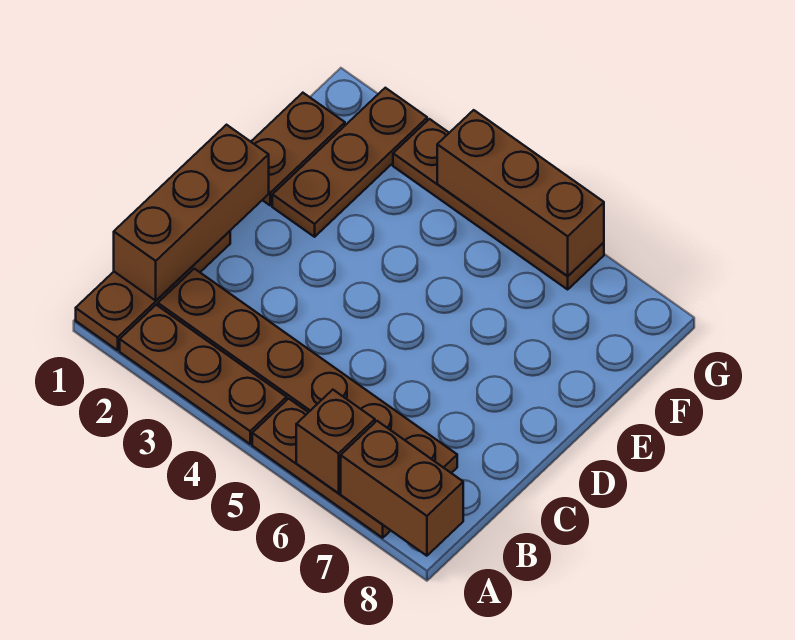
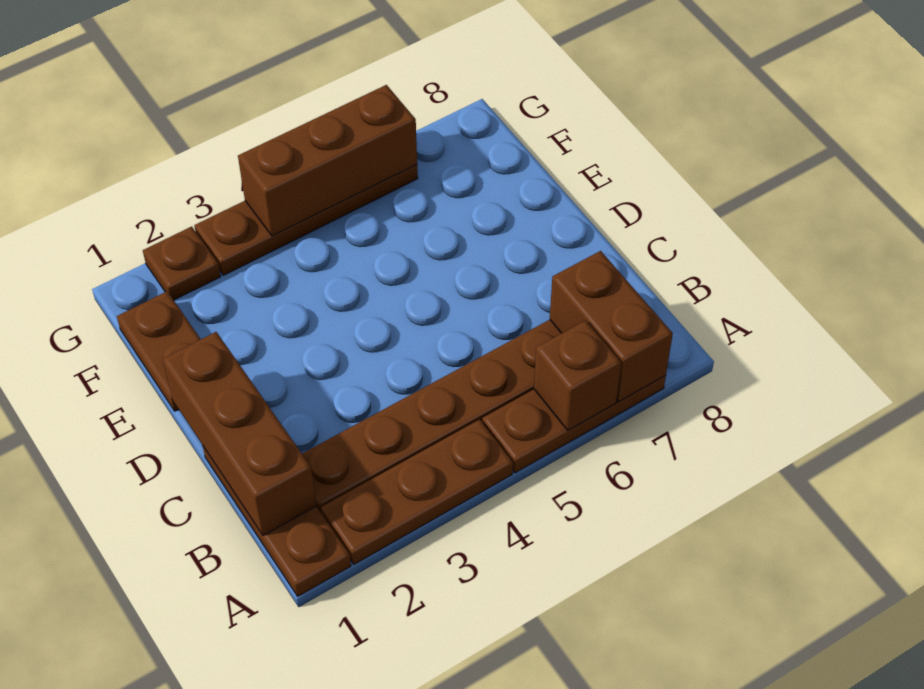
brown brick A7:A8 level 2 -> brown brick A7:B7 level 2
brown plate E2:G2 level 1 -> brown plate G2 level 1

